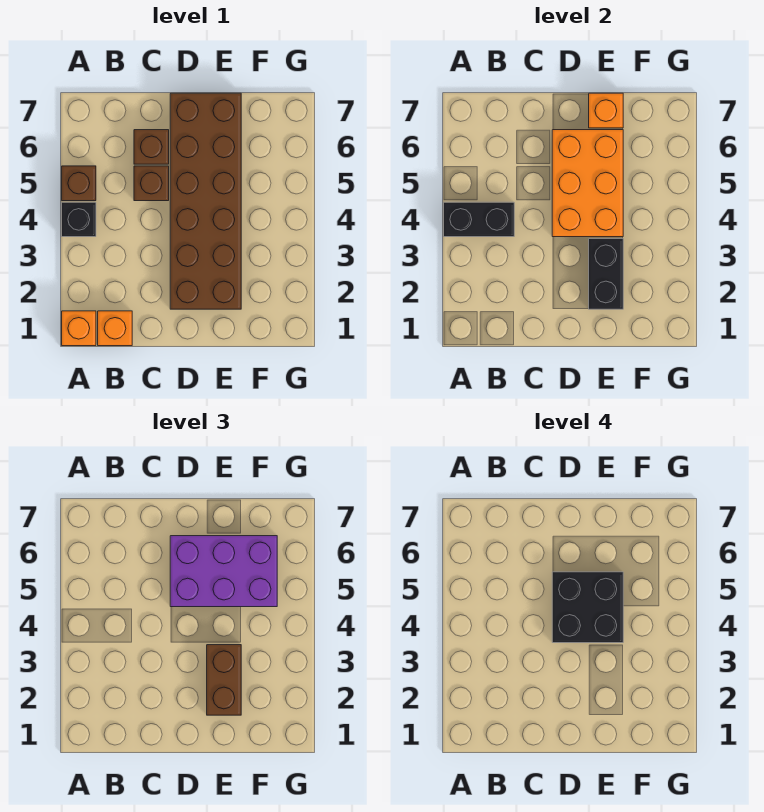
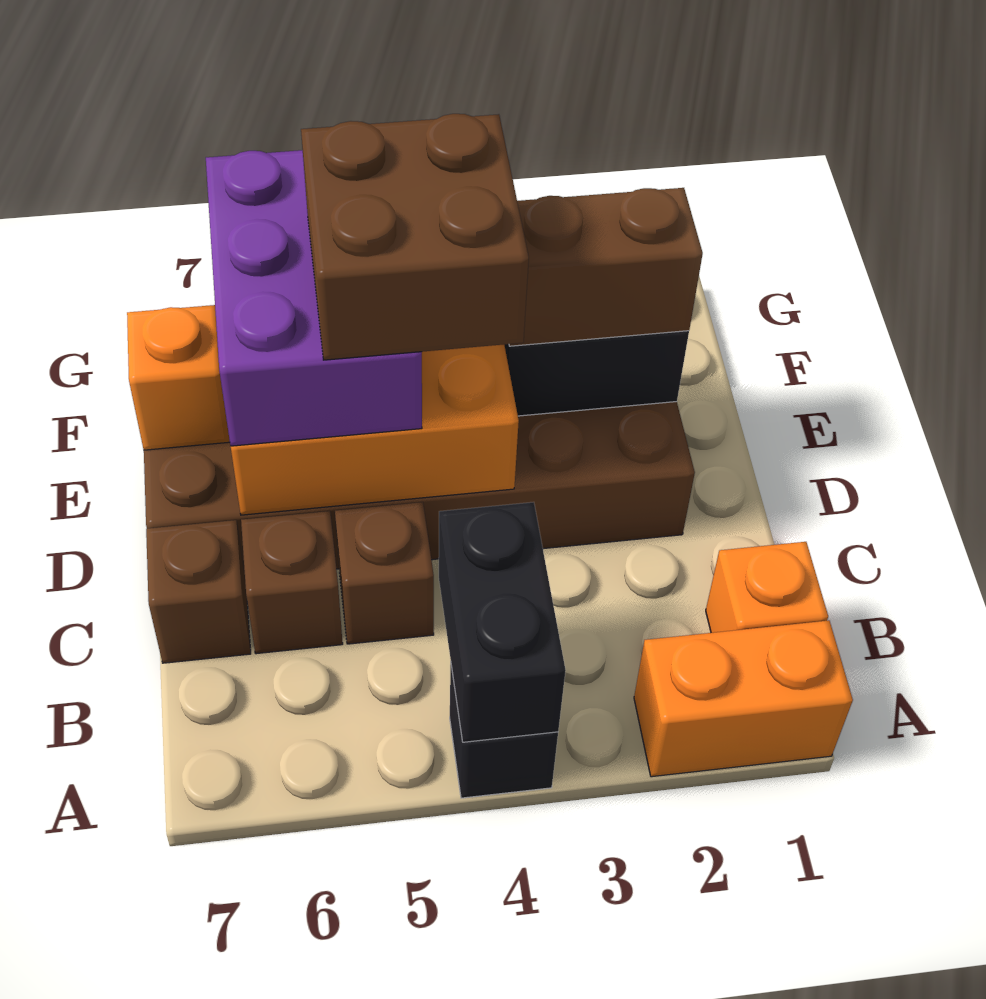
orange brick A1 level 1 -> orange brick A1:A2 level 1
brown brick A5 level 1 -> brown brick C7 level 1
black brick D4:E5 level 4 -> brown brick D4:E5 level 4

